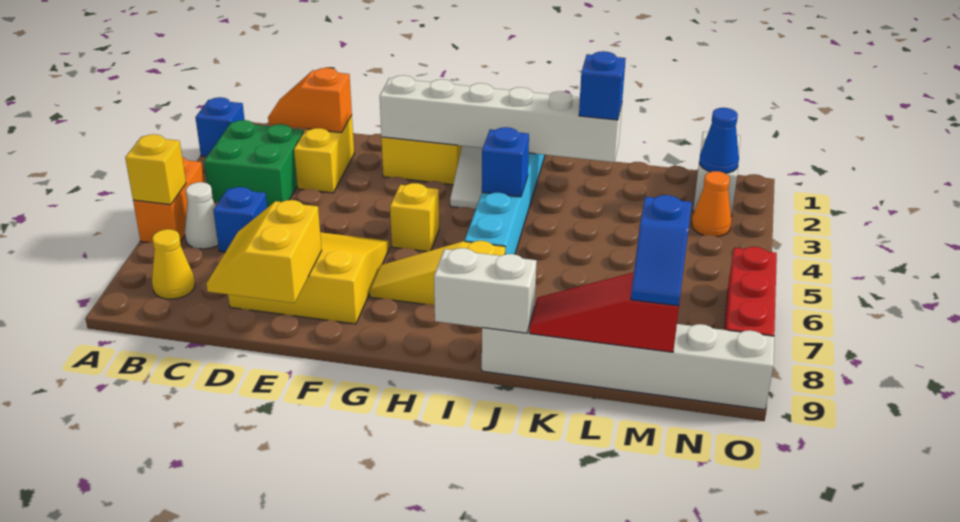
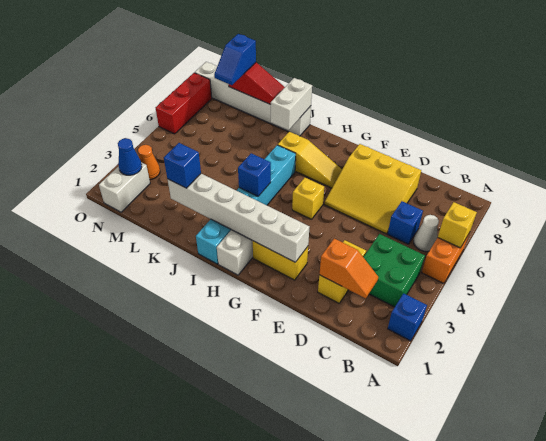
yellow cone B8 level 1 -> none
yellow slope D8:E9 level 2 top E -> none
white brick I9:J9 level 2 -> white brick J8:J9 level 2
blue slope M8:M9 level 3 top 8 -> blue slope M8:M9 level 3 top 9

